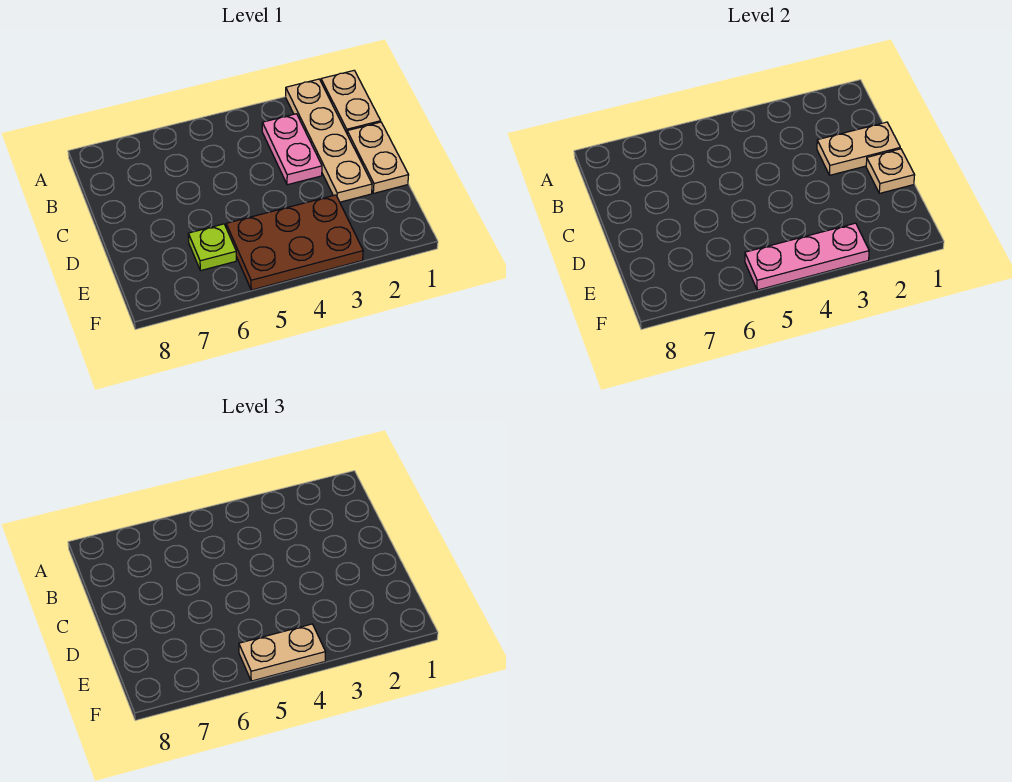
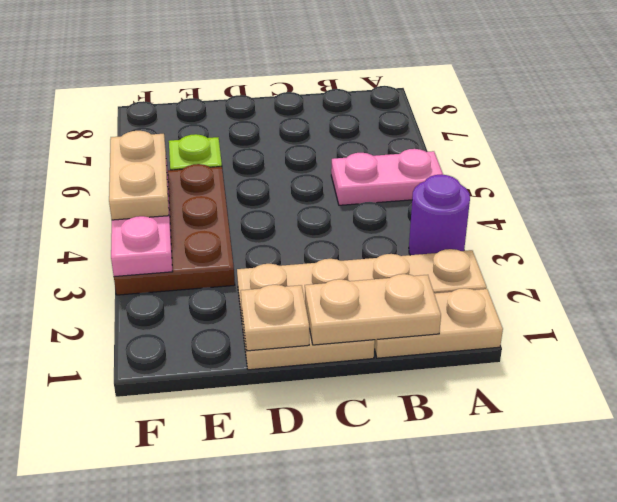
none -> purple round brick A3 level 1
pink plate B3:C3 level 1 -> pink plate A5:B5 level 1
tan plate C1:C2 level 2 -> tan plate B1:C1 level 2

